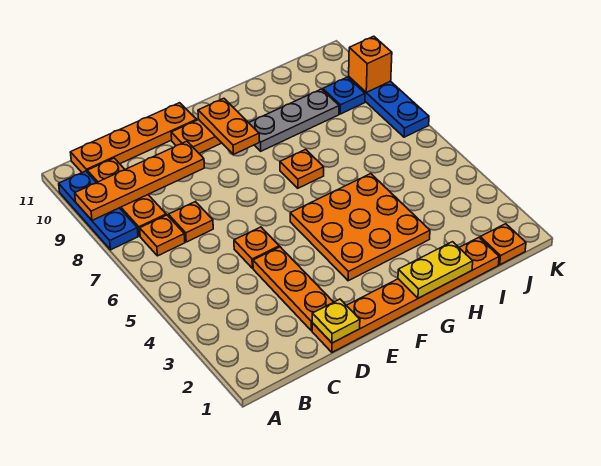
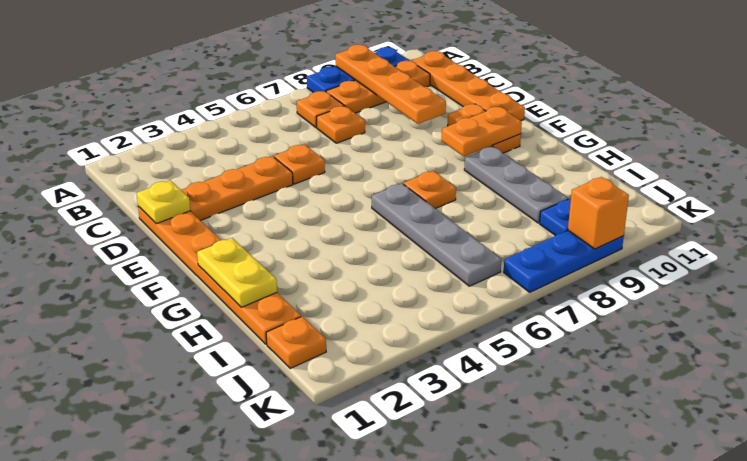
orange plate F3:H5 level 1 -> none
none -> grey plate G6:J6 level 1

